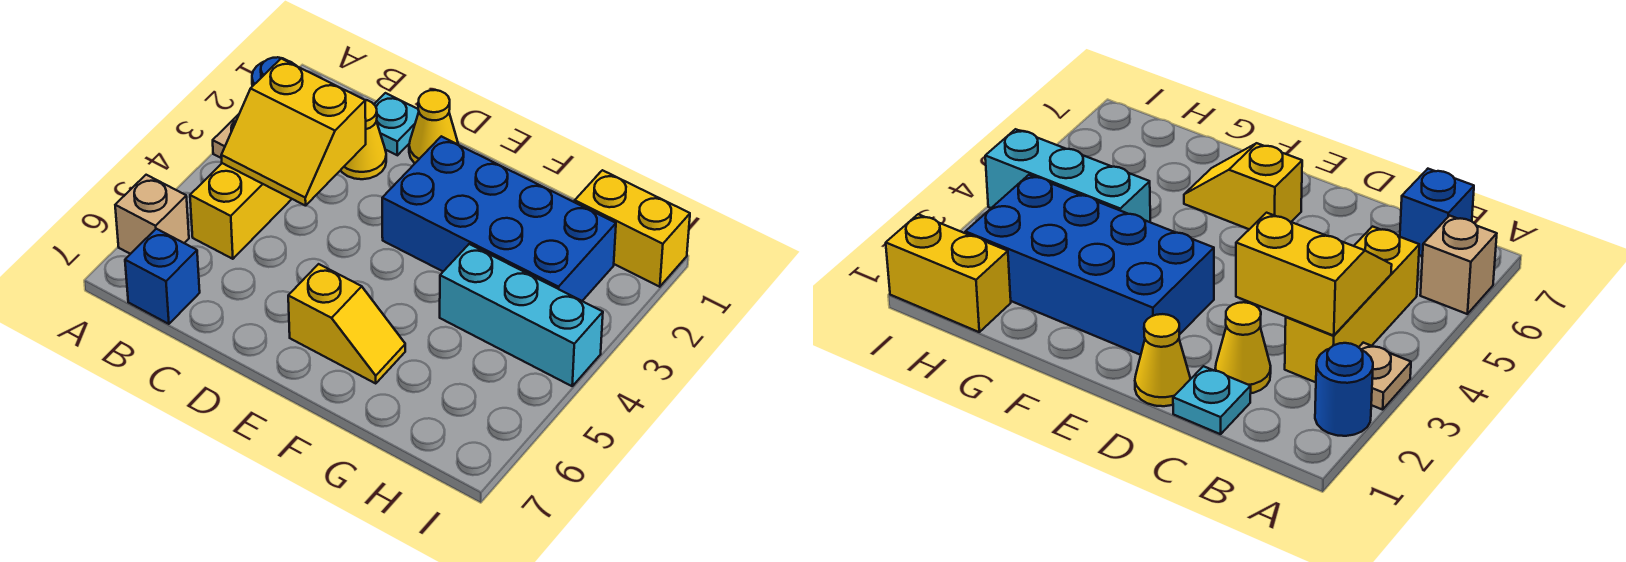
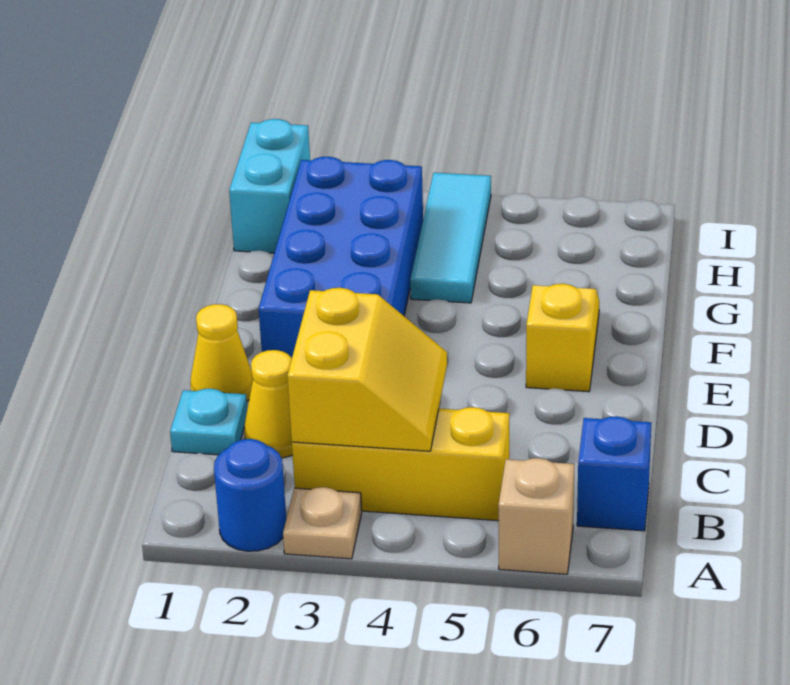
cyan brick G4:I4 level 1 -> cyan tile G4:I4 level 1
yellow brick H1:I1 level 1 -> cyan brick H1:I1 level 1

